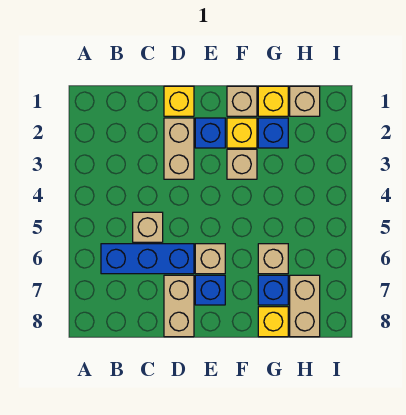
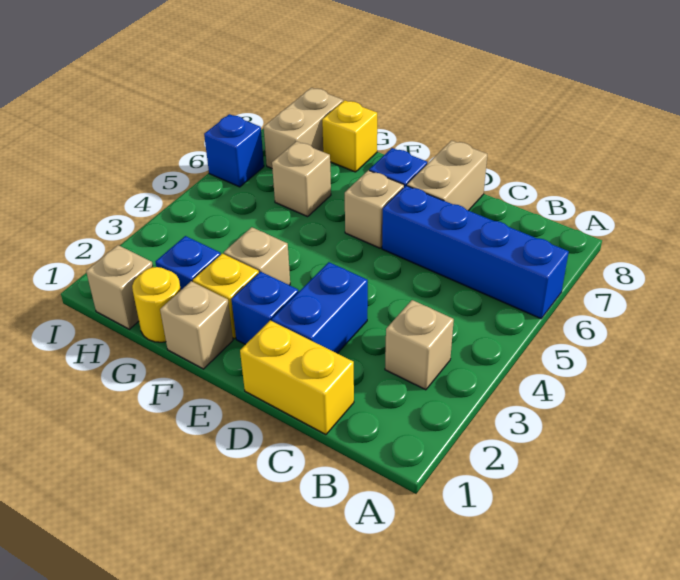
blue brick B6:D6 level 1 -> blue brick A6:D6 level 1
tan brick C5 level 1 -> tan brick B3 level 1
yellow brick D1 level 1 -> yellow brick C1:D1 level 1
tan brick D2:D3 level 1 -> blue brick D2:D3 level 1
yellow brick G1 level 1 -> yellow round brick G1 level 1
blue brick G7 level 1 -> blue brick I6 level 1

